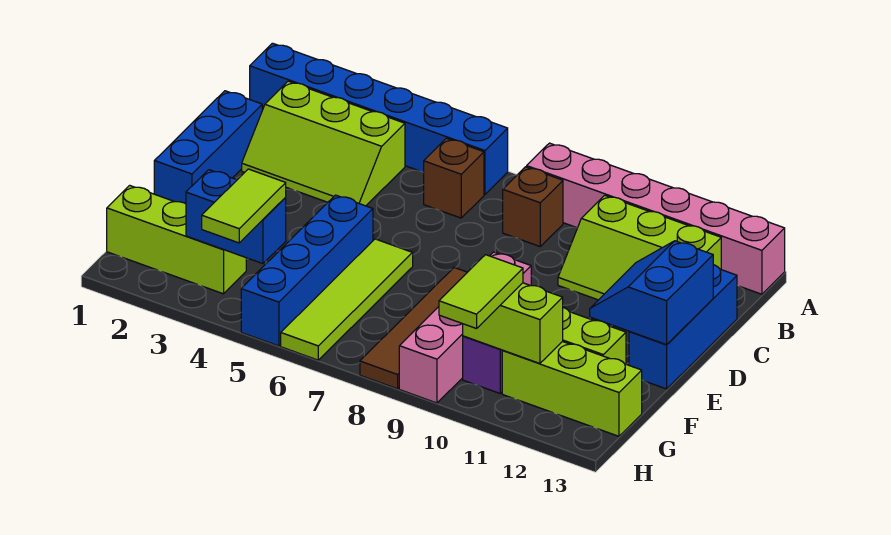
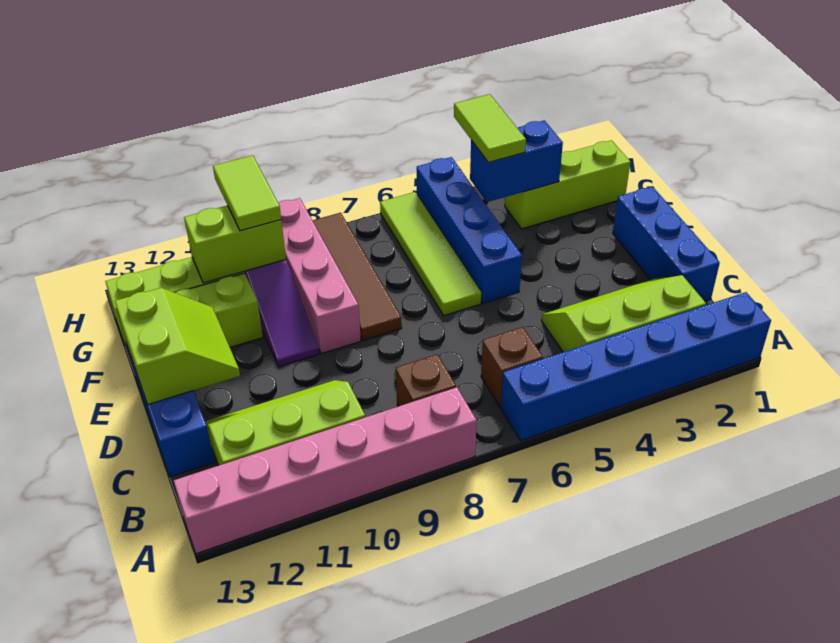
blue slope D12:E13 level 2 top 13 -> lime slope D12:E13 level 2 top 13

